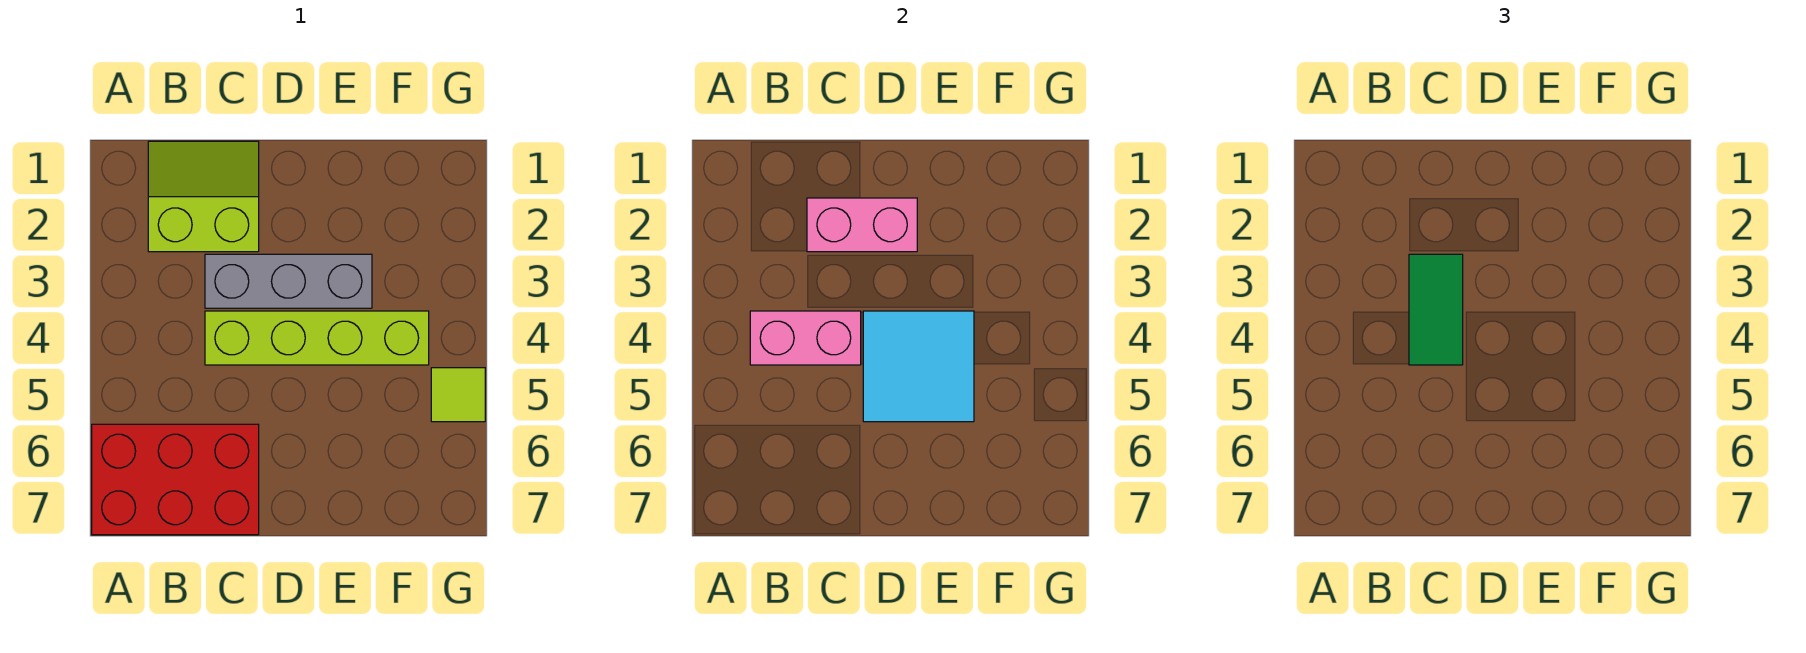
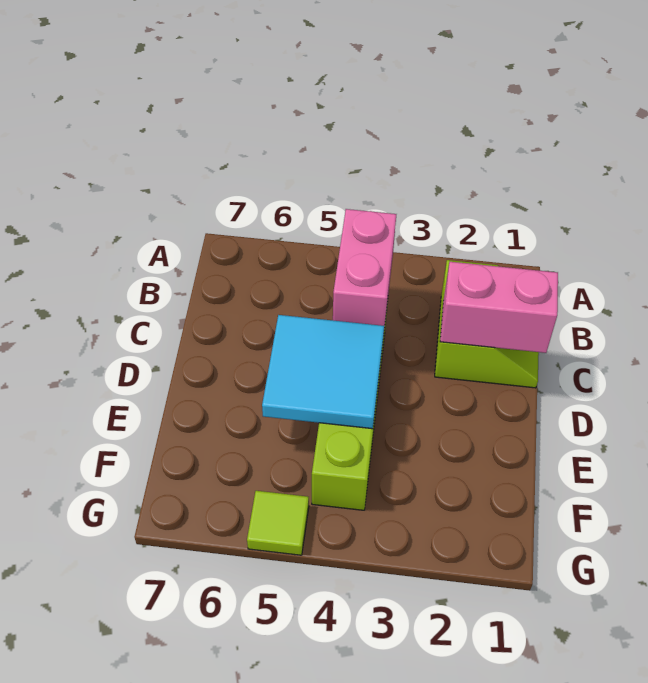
red brick A6:C7 level 1 -> none
pink brick C2:D2 level 2 -> pink brick C1:C2 level 2
grey brick C3:E3 level 1 -> none
green tile C3:C4 level 3 -> none

